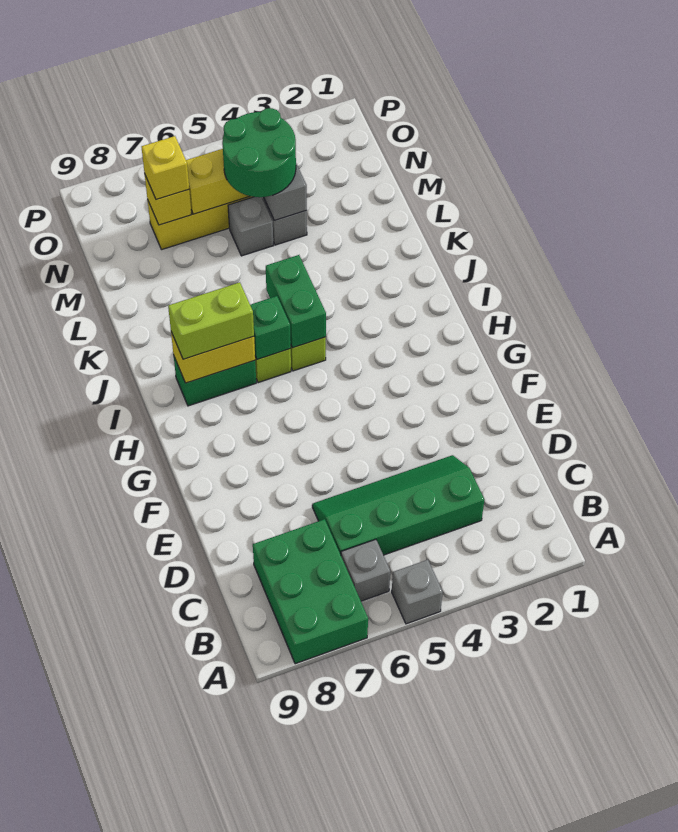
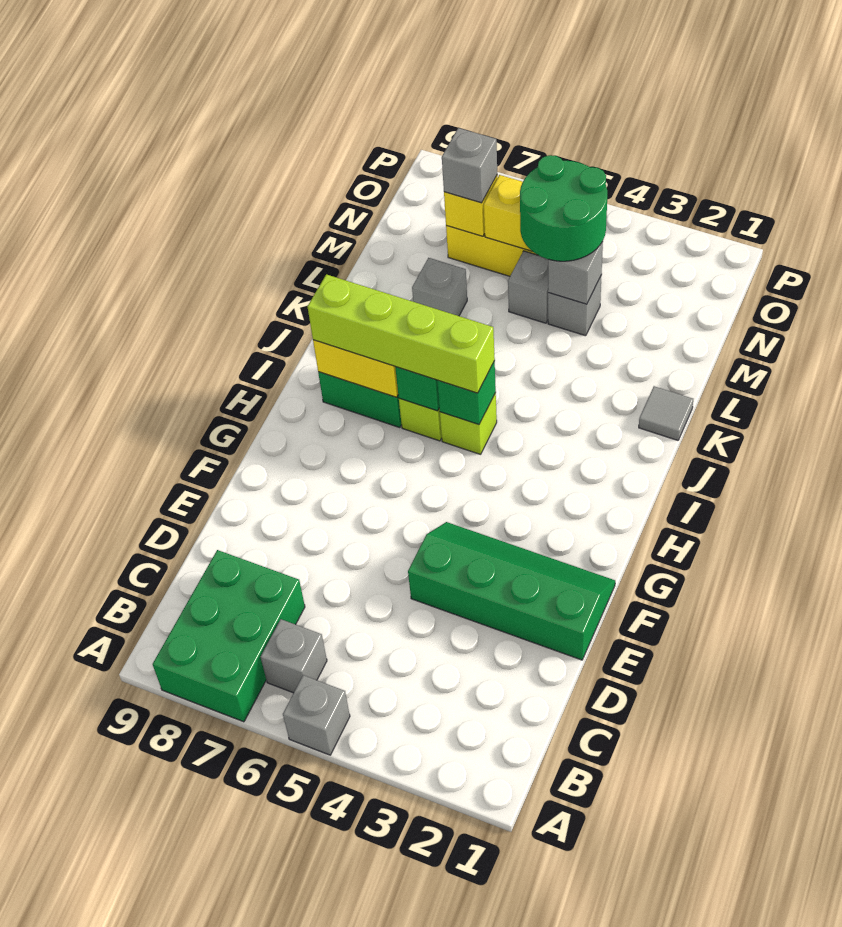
green slope C3:D6 level 1 top C -> green slope E1:F4 level 1 top E
green brick I5:J5 level 2 -> green brick I5 level 2
lime brick I7:I8 level 3 -> lime brick I5:I8 level 3
none -> grey tile K1 level 1
none -> grey brick L7 level 1
yellow brick N7 level 3 -> grey brick N7 level 3

